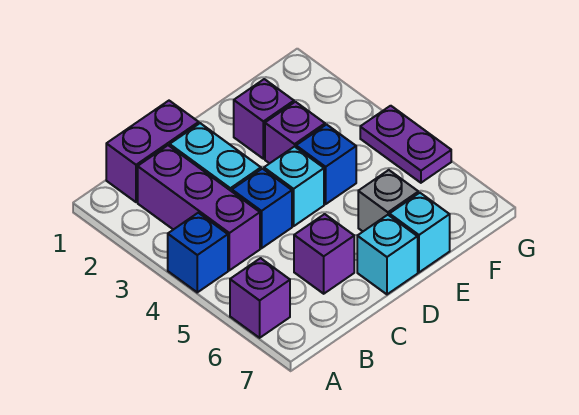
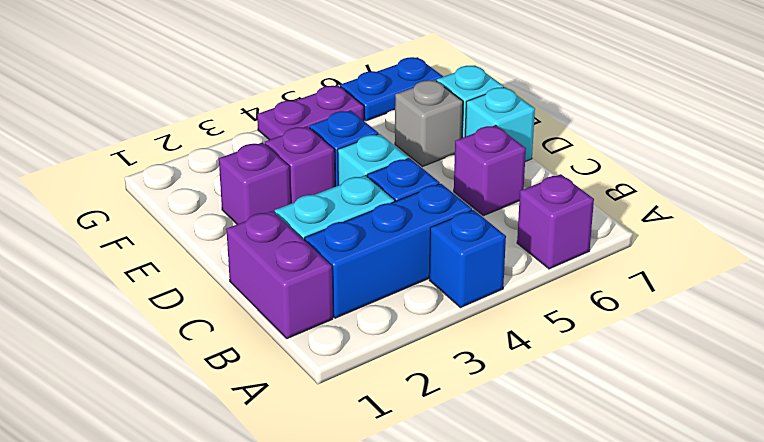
purple brick B2:B4 level 1 -> blue brick B2:B4 level 1
none -> blue plate G6:G7 level 1

